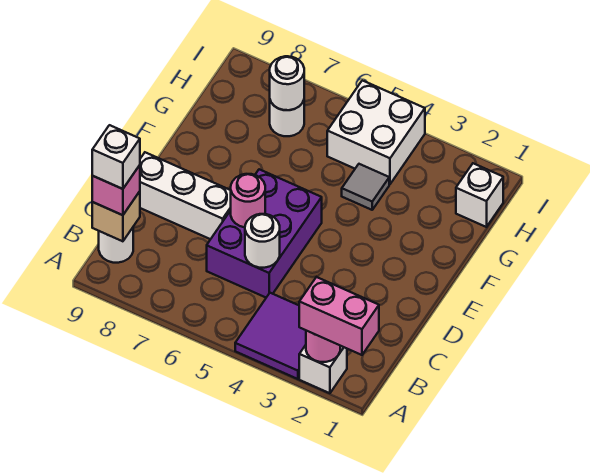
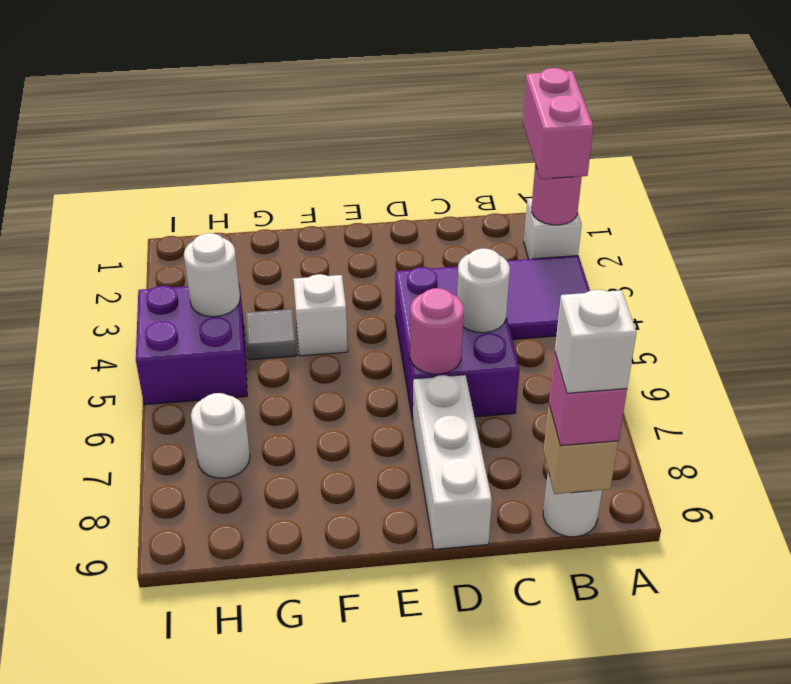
purple brick C5:E6 level 1 -> purple brick C4:D6 level 1
white brick H1 level 1 -> white brick F4 level 1
white brick H4:I5 level 1 -> purple brick H4:I5 level 1
white round brick H7 level 2 -> white round brick H4 level 2

